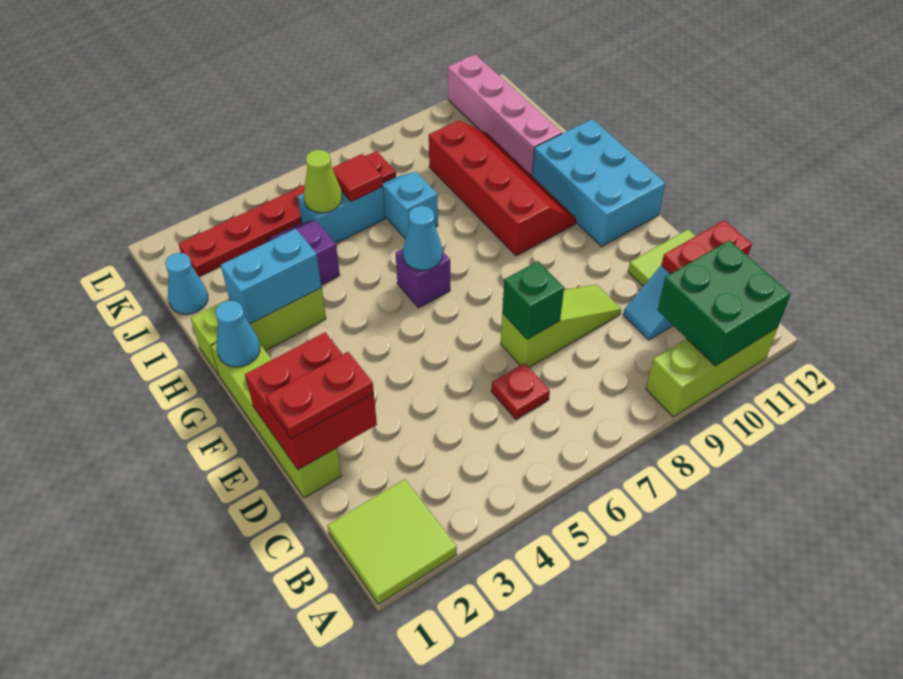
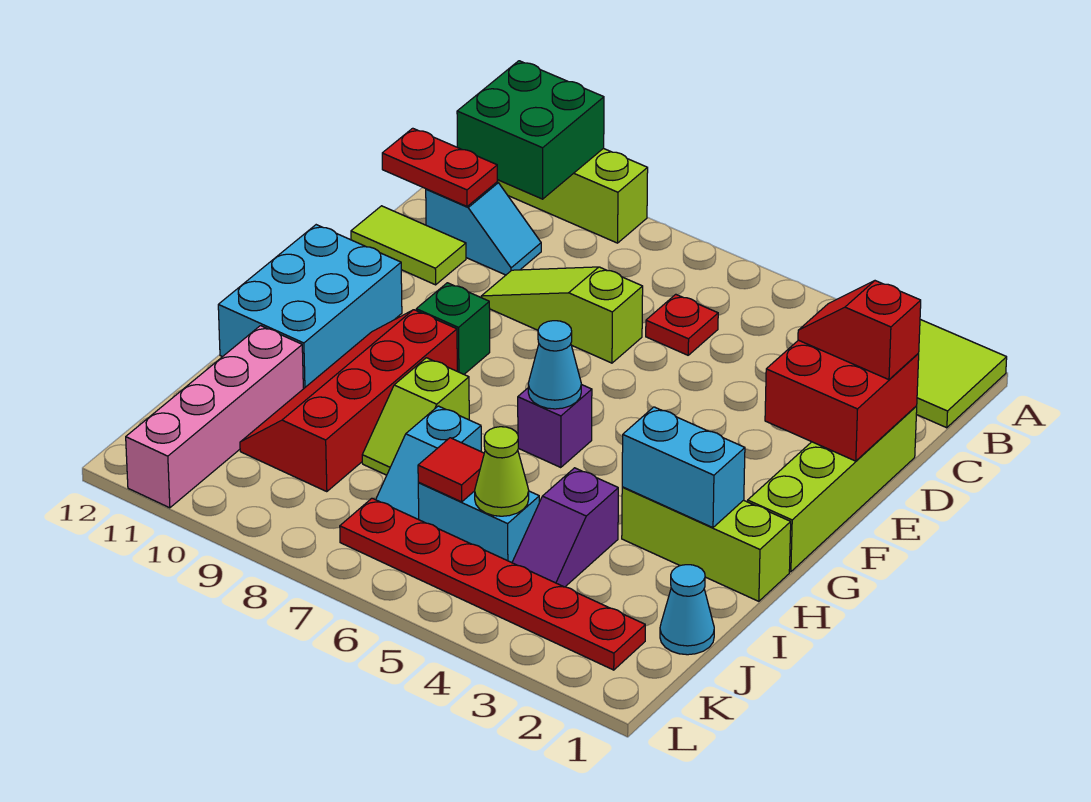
red plate D1:D2 level 3 -> red slope D1:D2 level 3 top 1
green brick D7 level 2 -> green brick F9 level 1
cyan cone G1 level 2 -> none
none -> lime slope H8:I8 level 1 top H

